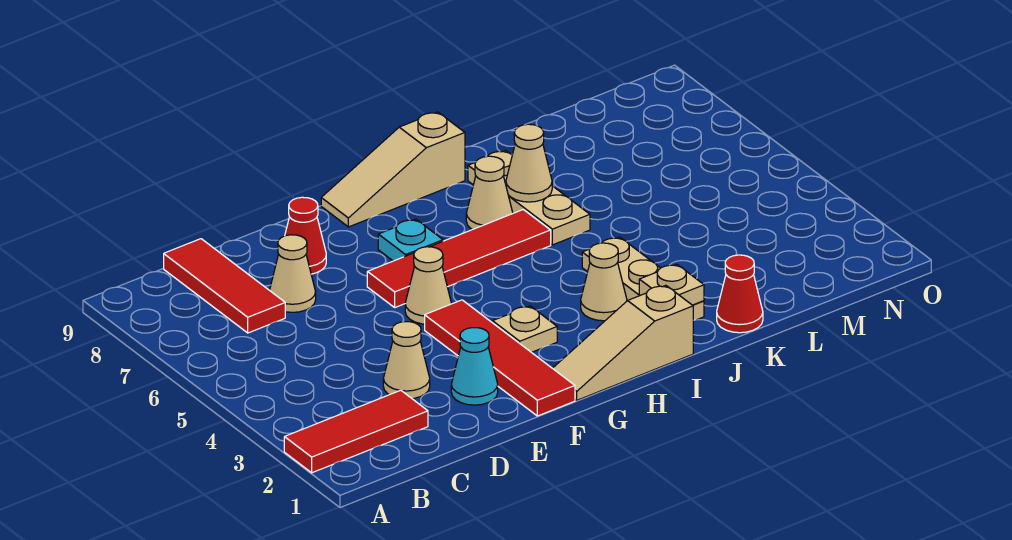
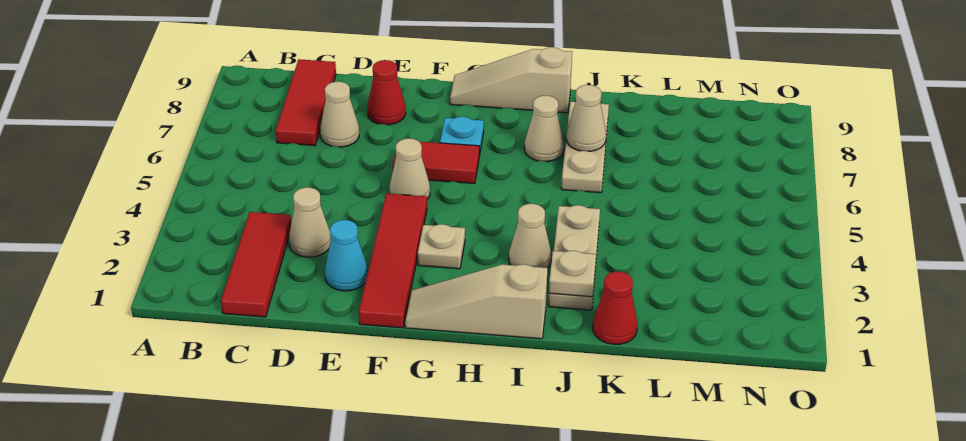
red tile A2:C2 level 1 -> red tile C1:C3 level 1
red tile F6:I6 level 1 -> red tile F6:G6 level 1

